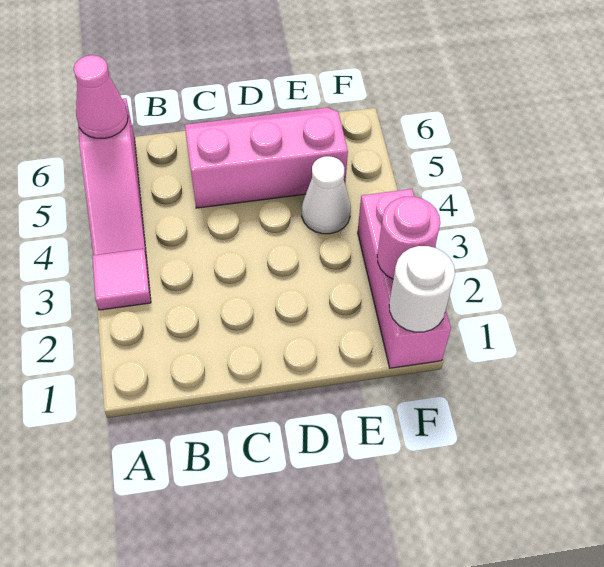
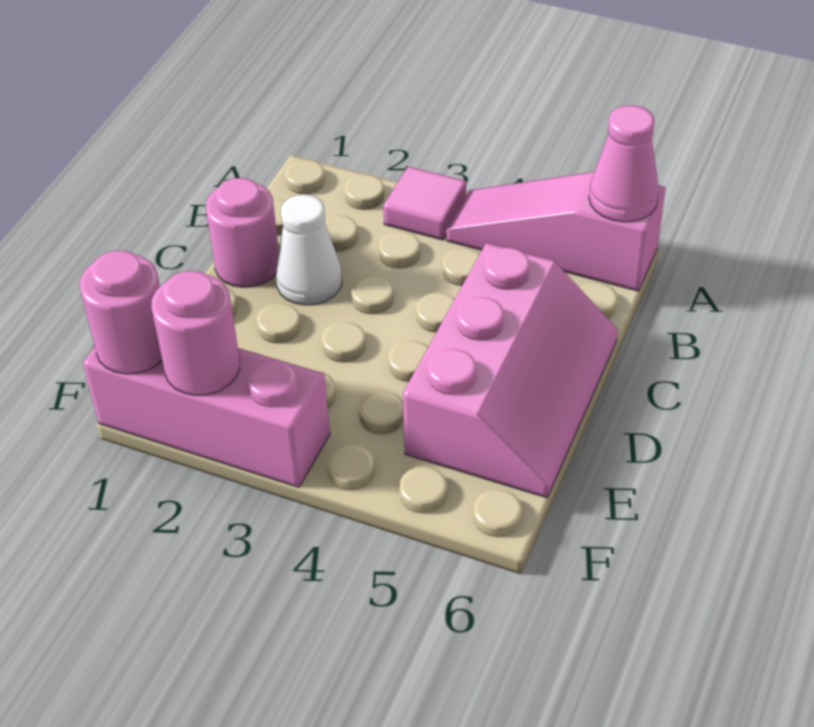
none -> pink round brick C1 level 1
white cone E4 level 1 -> white cone C2 level 1
white round brick F1 level 2 -> pink round brick F1 level 2

